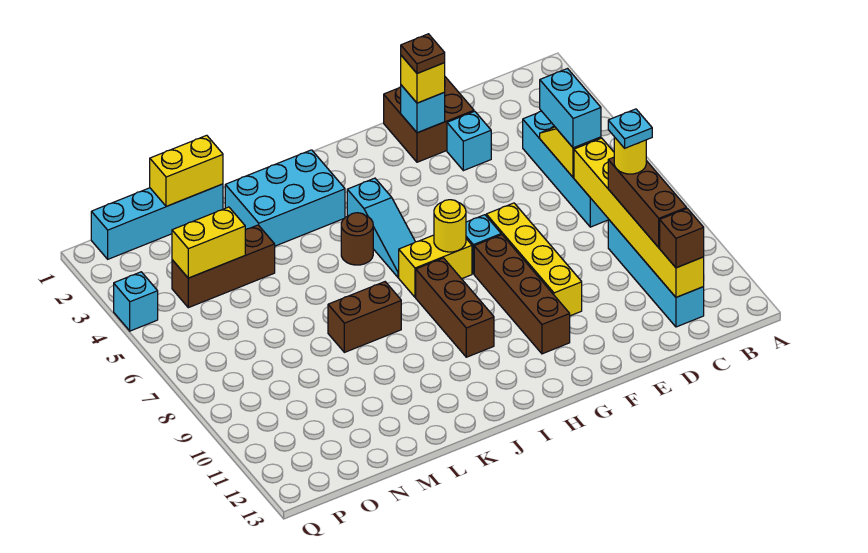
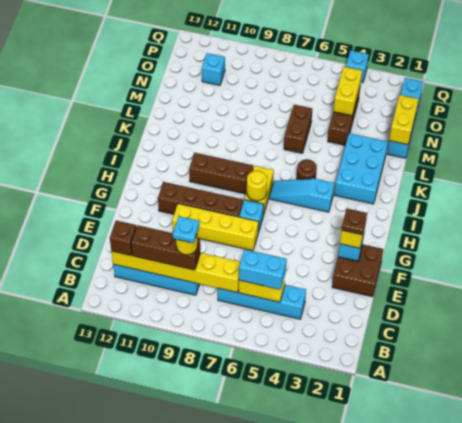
cyan brick E3 level 1 -> cyan brick O11 level 1
brown brick K8:L8 level 1 -> brown brick L6:M6 level 1

